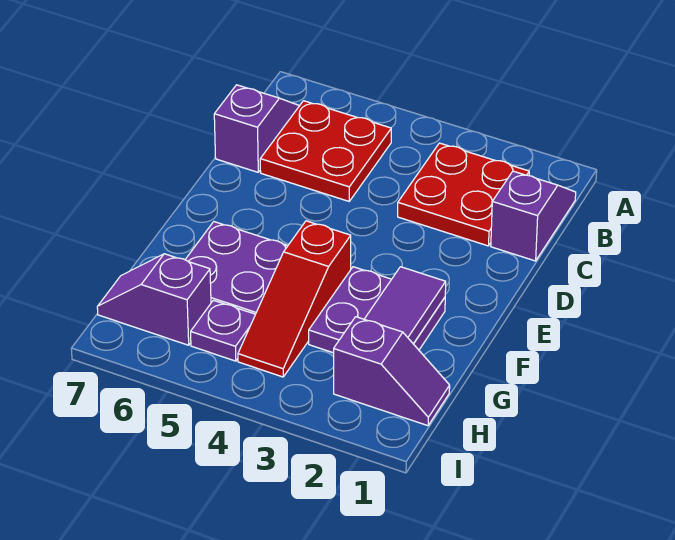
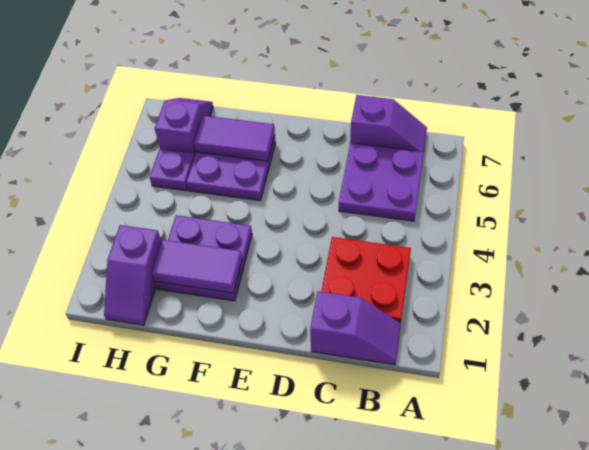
red plate B5:C6 level 1 -> purple plate B5:C6 level 1
red slope F4:H4 level 1 top F -> none
none -> purple tile F6:G6 level 2

